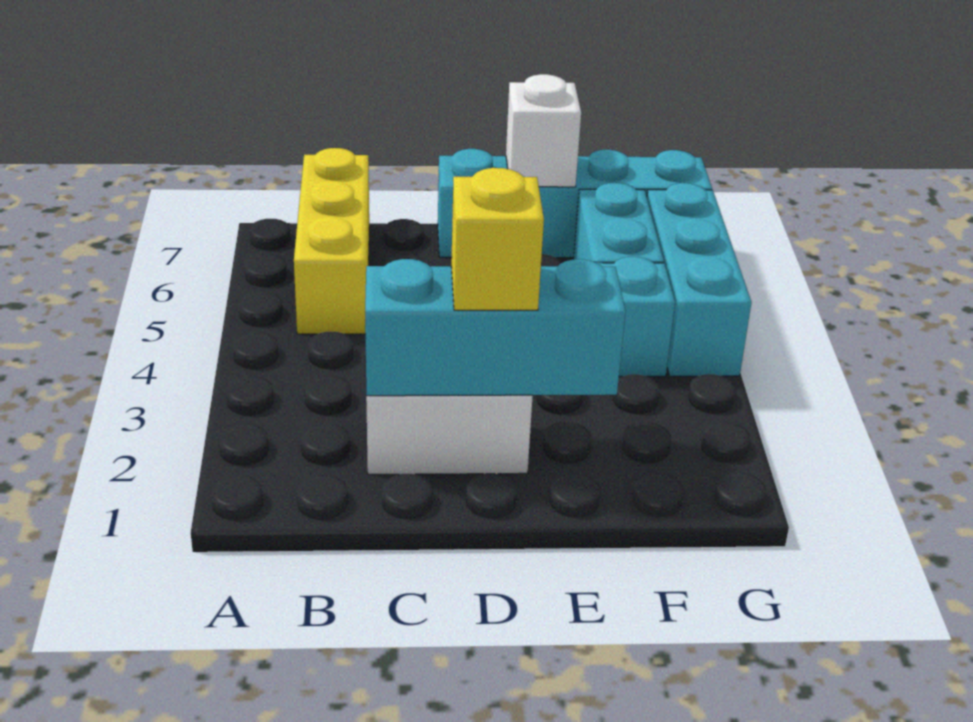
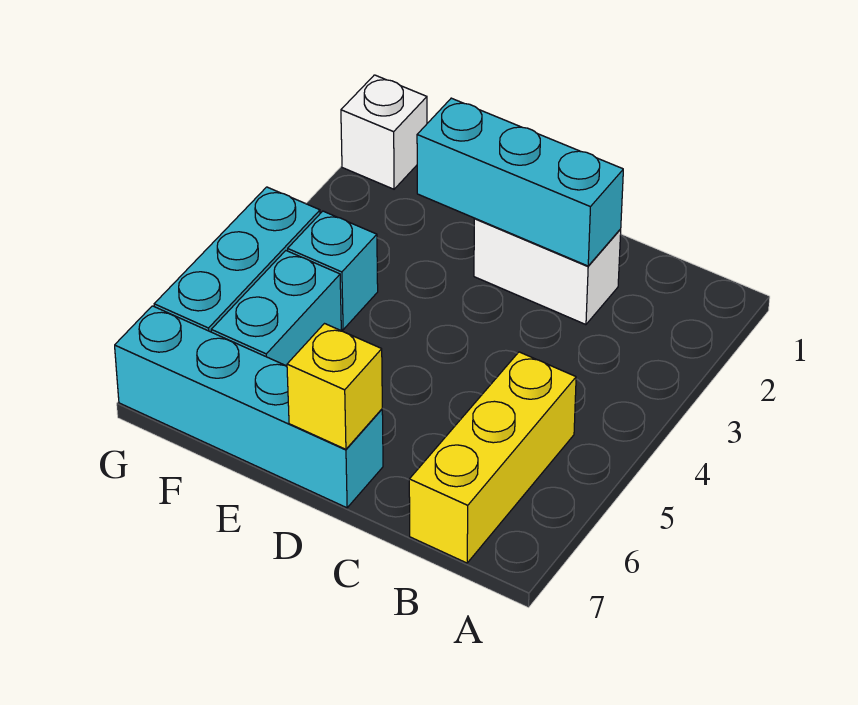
yellow brick D2 level 3 -> yellow brick D7 level 2
white brick E7 level 2 -> white brick G1 level 1

